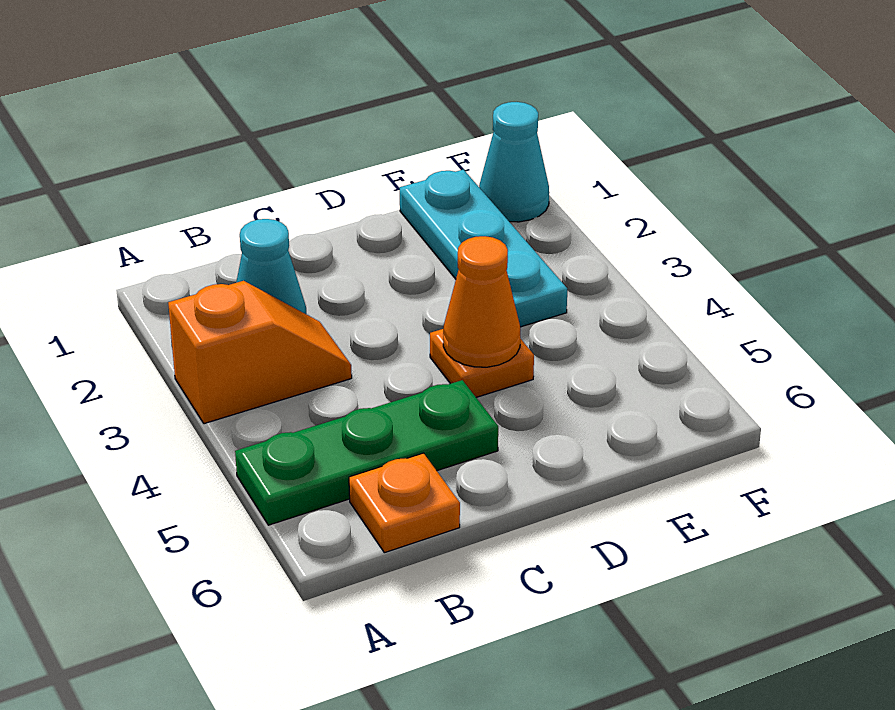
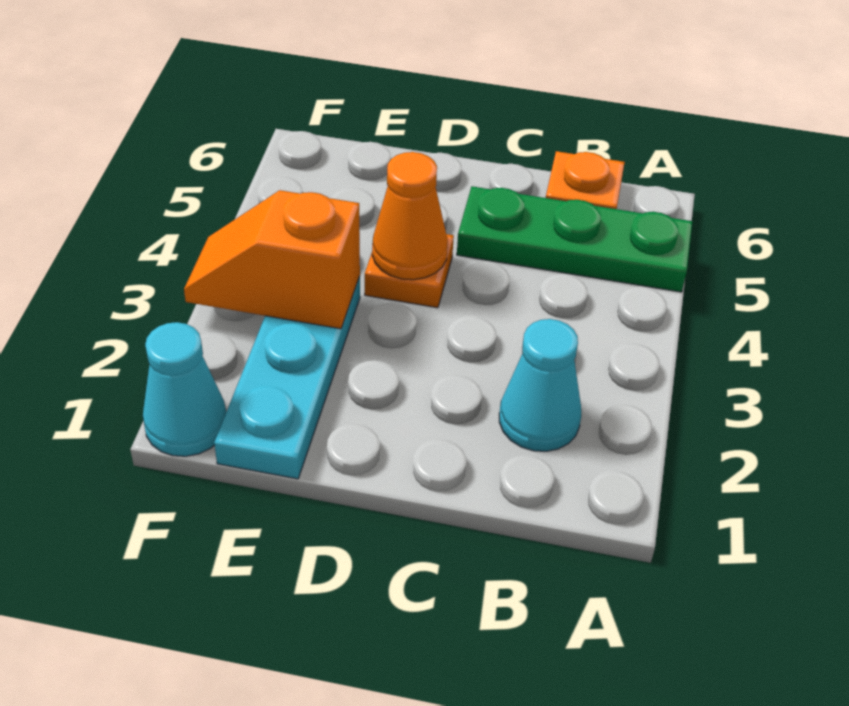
orange slope A3:B3 level 1 top A -> orange slope E3:F3 level 2 top E

